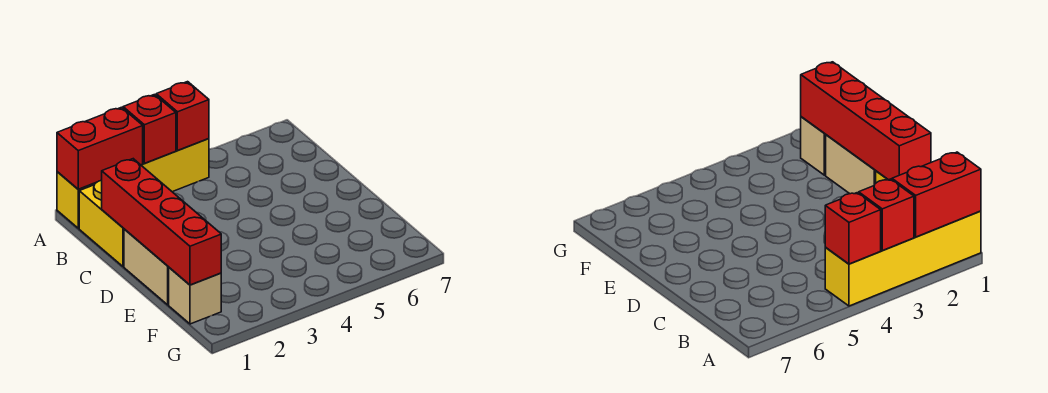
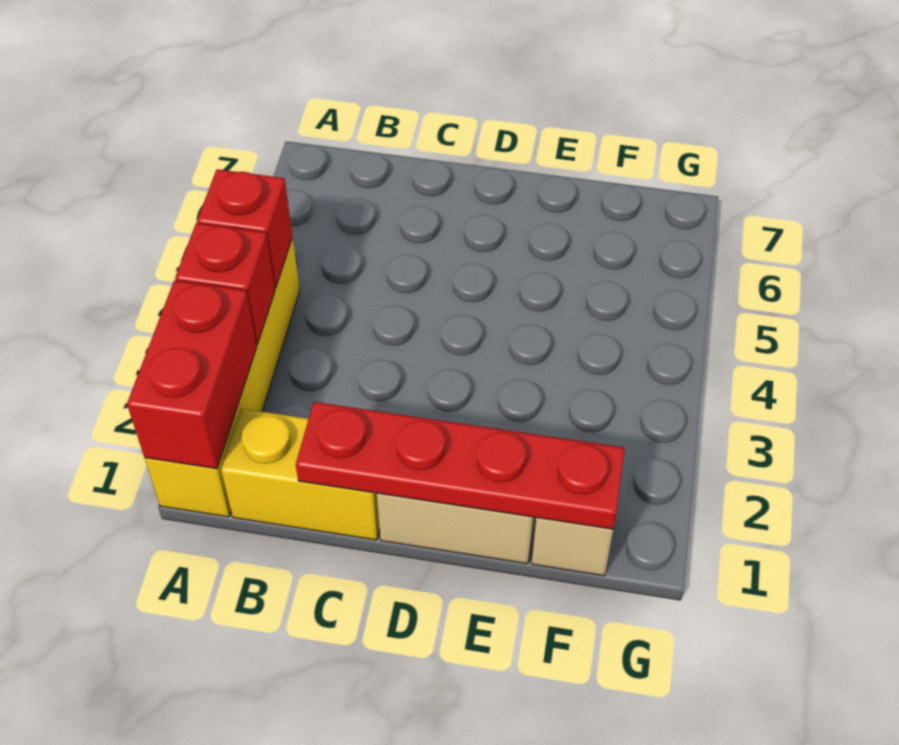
red brick C1:F1 level 2 -> red plate C1:F1 level 2

